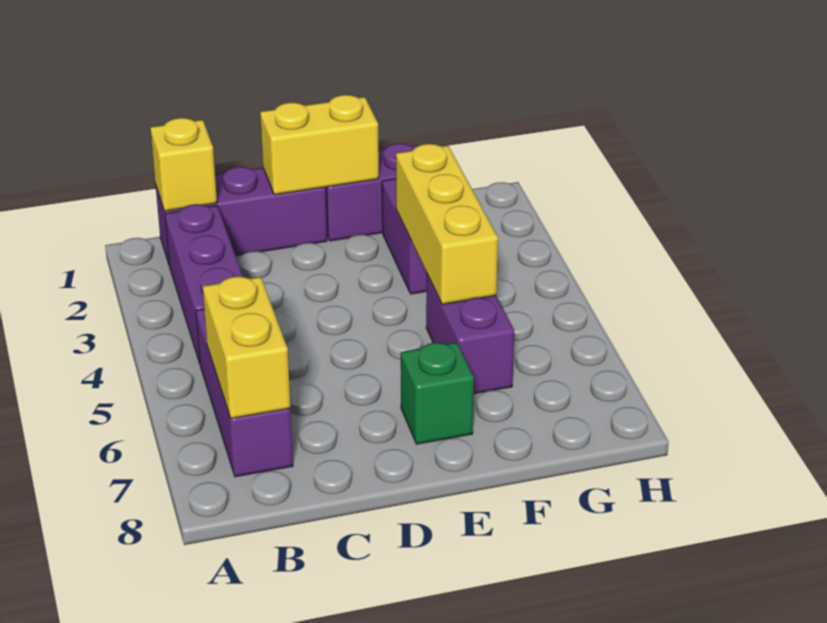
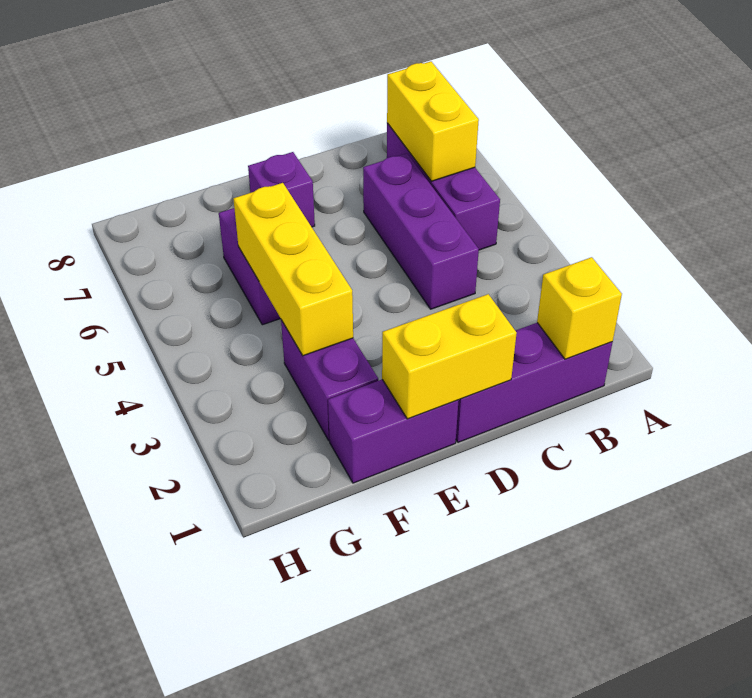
purple brick B2:B4 level 1 -> purple brick C4:C6 level 1
green brick E7 level 1 -> purple brick E7 level 1

